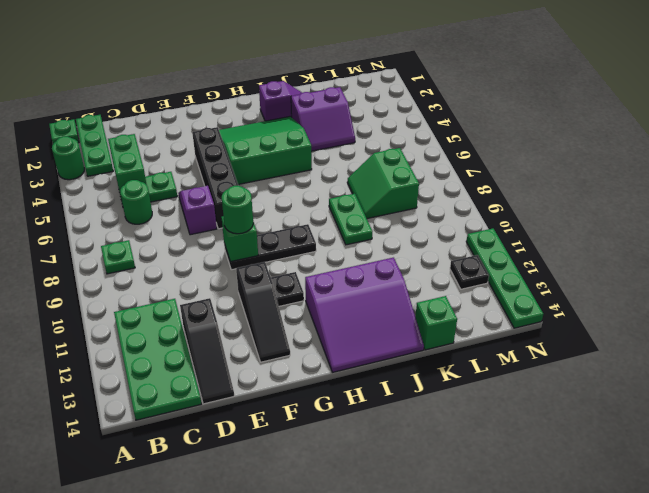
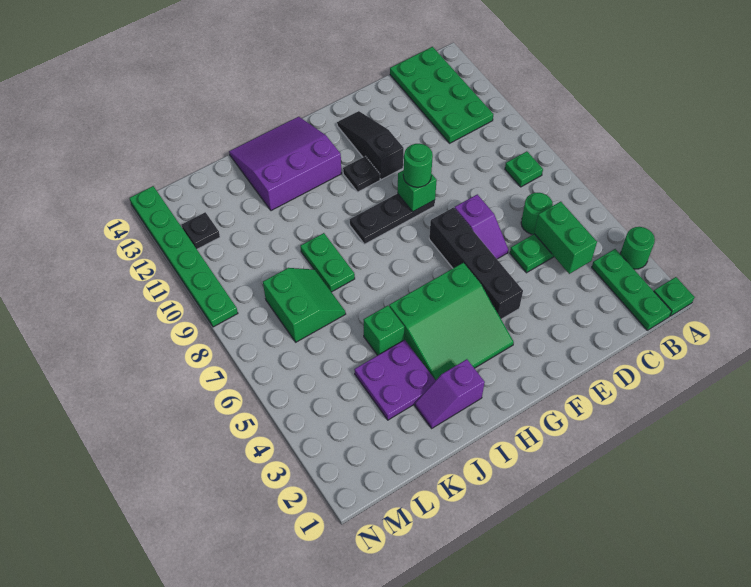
black slope D12:D14 level 1 top 12 -> none
purple slope J3:K4 level 1 top 3 -> purple plate J3:K4 level 1
green brick K14 level 1 -> green brick J5 level 1
green plate N11:N14 level 1 -> green plate N9:N14 level 1

